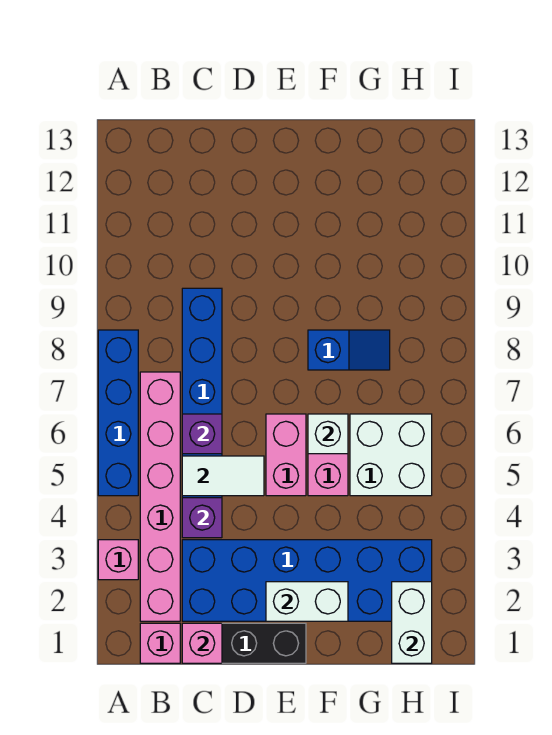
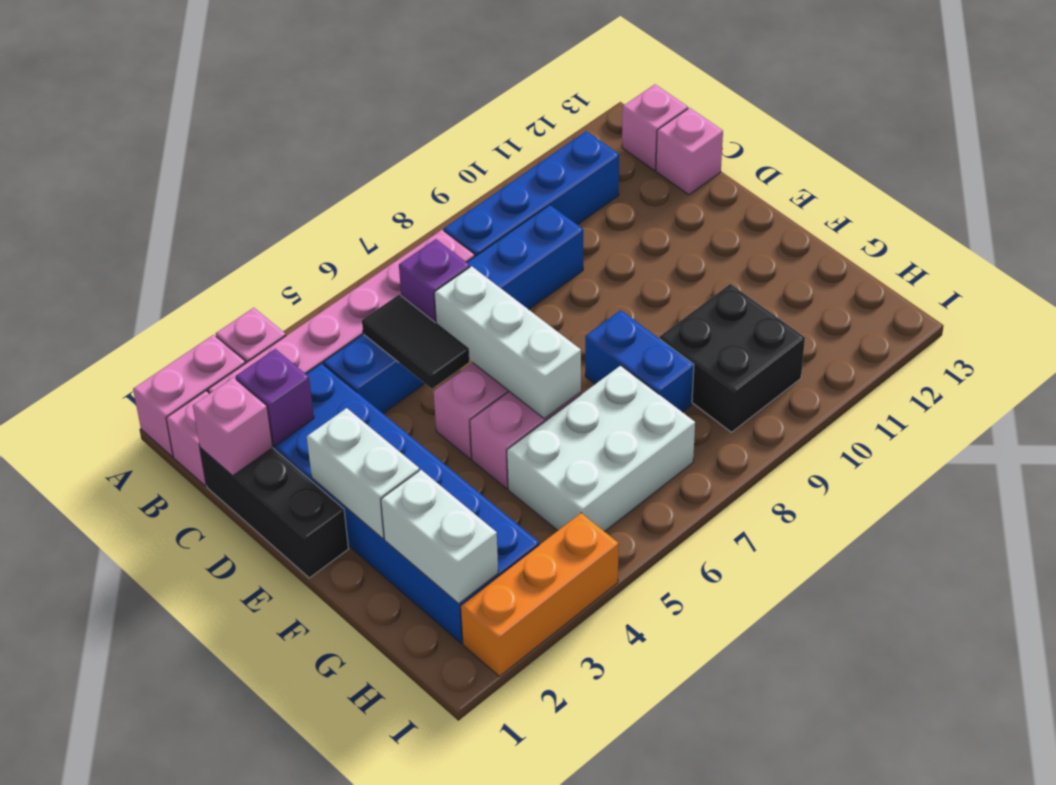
none -> pink brick A1:A2 level 1
blue brick A5:A8 level 1 -> blue brick B8:B11 level 1
none -> pink brick B13 level 1
purple brick C4 level 2 -> purple brick C2 level 2
white tile C5:D5 level 2 -> black tile C5:D5 level 2
none -> pink brick C13 level 1
white brick F6 level 2 -> white brick D6:F6 level 2
blue slope F8:G8 level 1 top F -> blue brick F8:G8 level 1
white brick G5:H6 level 1 -> white brick G5:H7 level 1
none -> black brick G9:H10 level 1
white brick H1:H2 level 2 -> white brick G2:H2 level 2
none -> orange brick I2:I4 level 1

